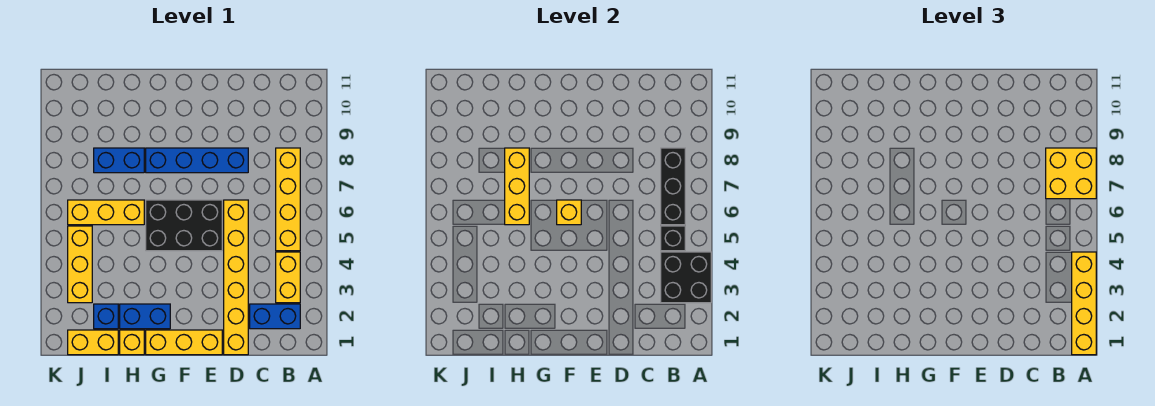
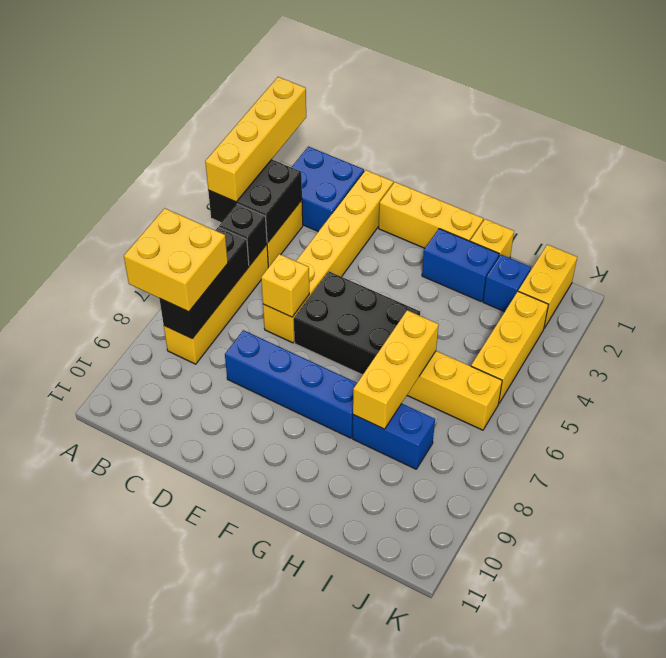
blue brick B2:C2 level 1 -> blue brick B1:C2 level 1
yellow brick F6 level 2 -> yellow brick D6 level 2
yellow brick I1:J1 level 1 -> yellow brick J1:J2 level 1

